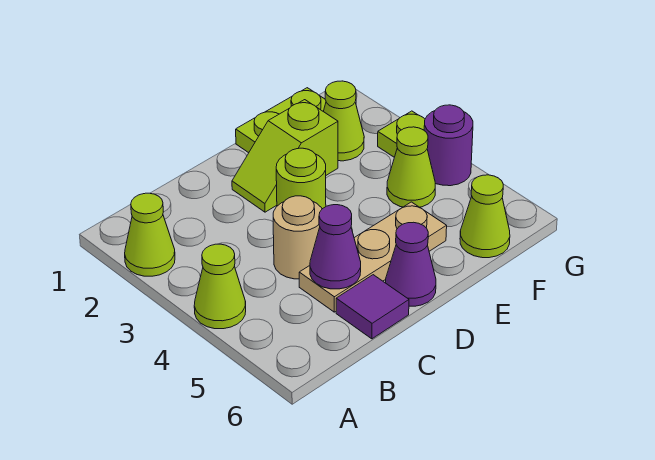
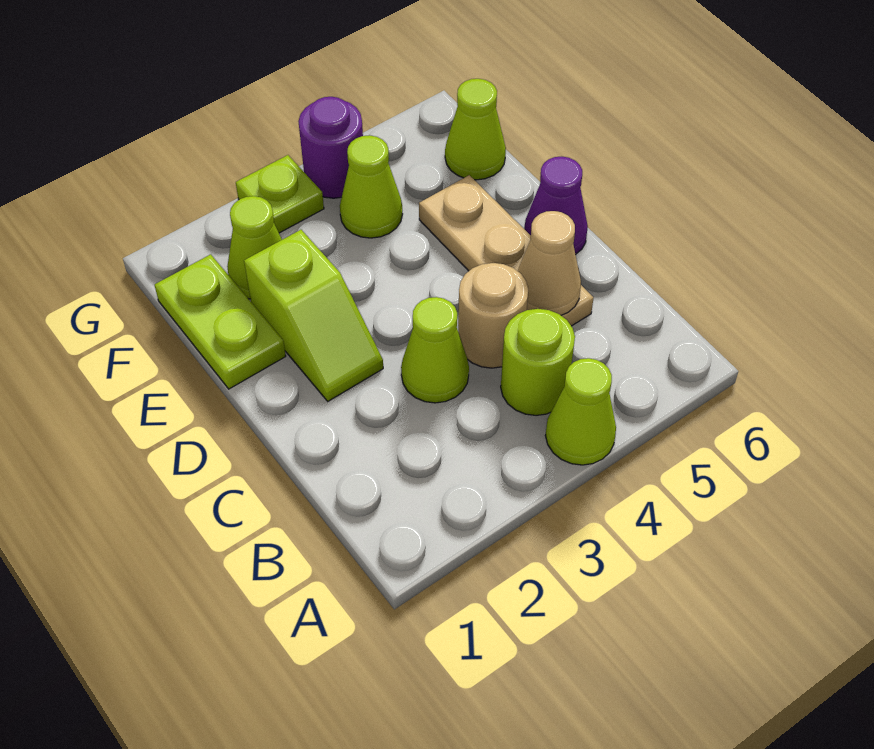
lime cone A2 level 1 -> lime cone C3 level 1
purple cone C5 level 2 -> tan cone C5 level 2
purple tile C6 level 1 -> none
lime round brick D3 level 1 -> lime round brick B4 level 1

